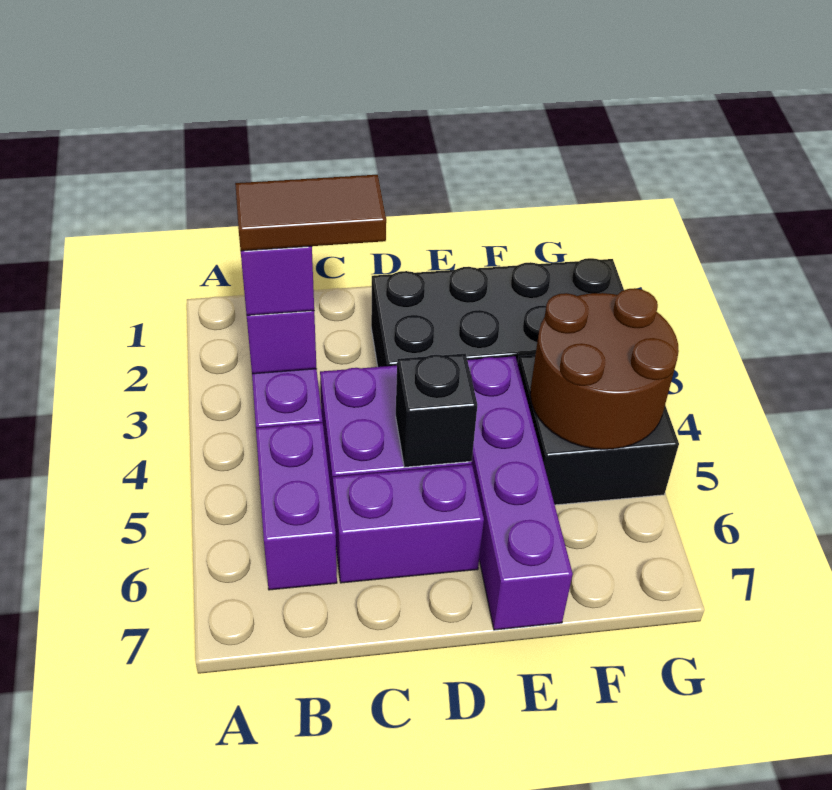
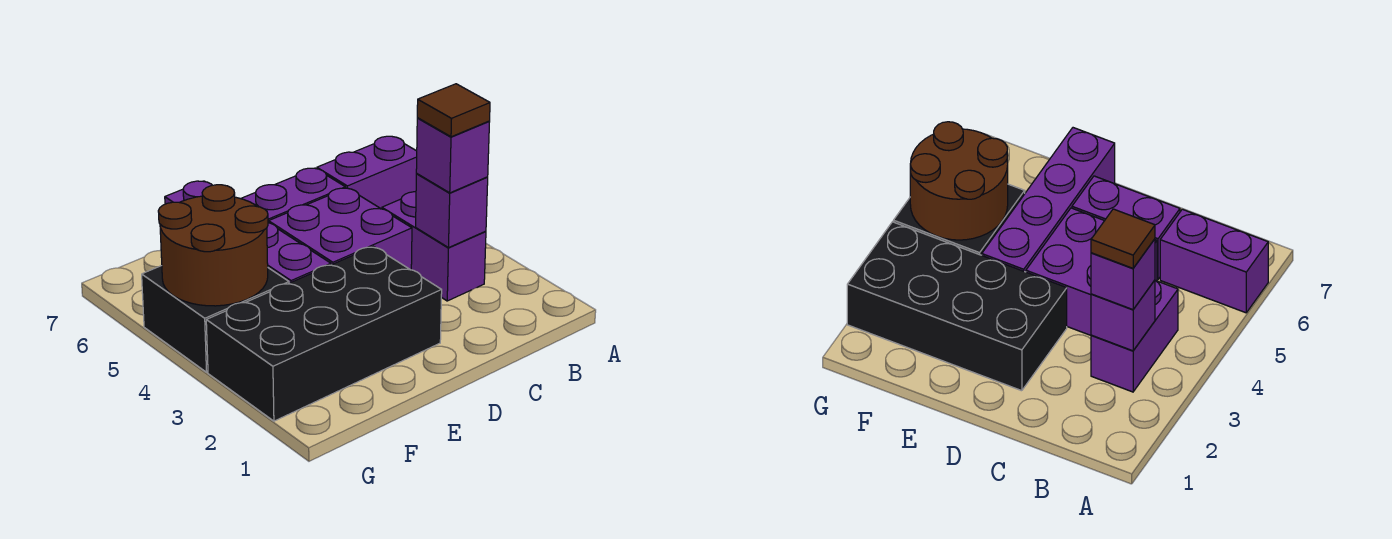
brown tile B3:C3 level 4 -> brown tile B3 level 4
purple brick B5:B6 level 1 -> purple brick A6:B6 level 1
black brick D5 level 2 -> none

